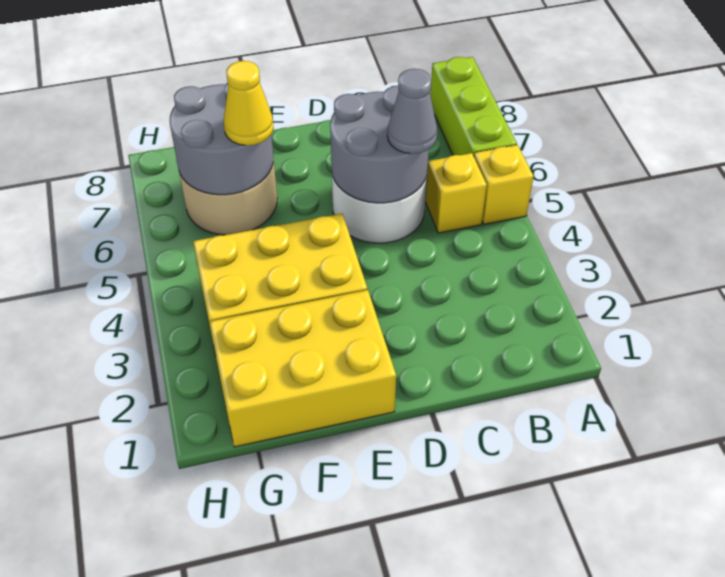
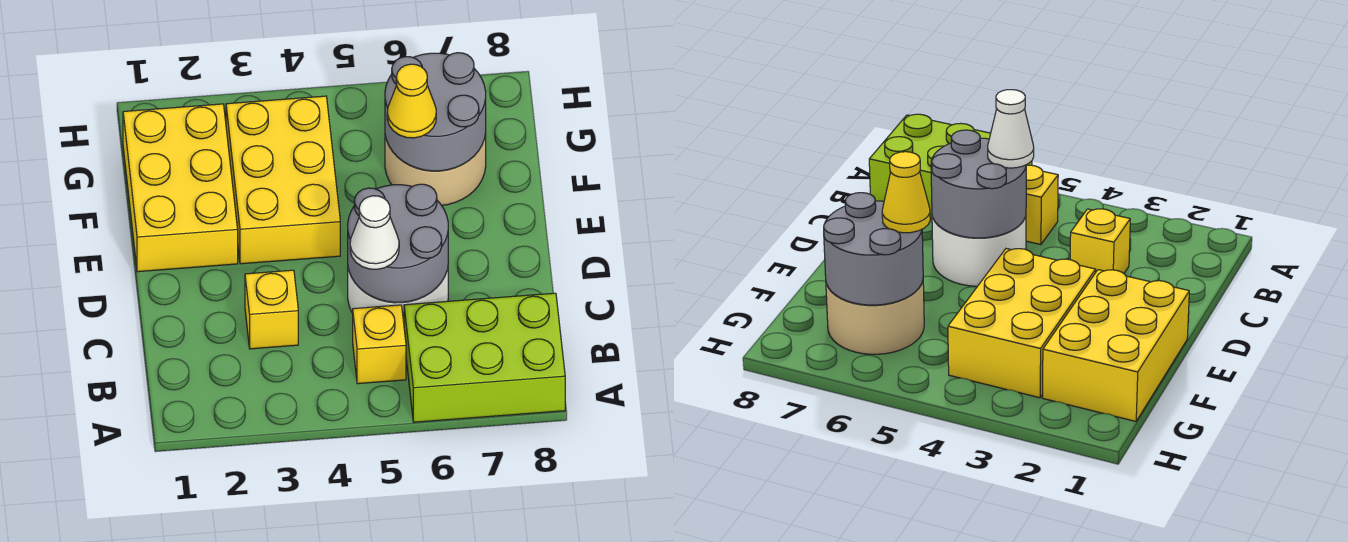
yellow brick A5 level 1 -> yellow brick C3 level 1
lime brick A6:A8 level 1 -> lime brick A6:B8 level 1
grey cone C5 level 3 -> white cone C5 level 3

